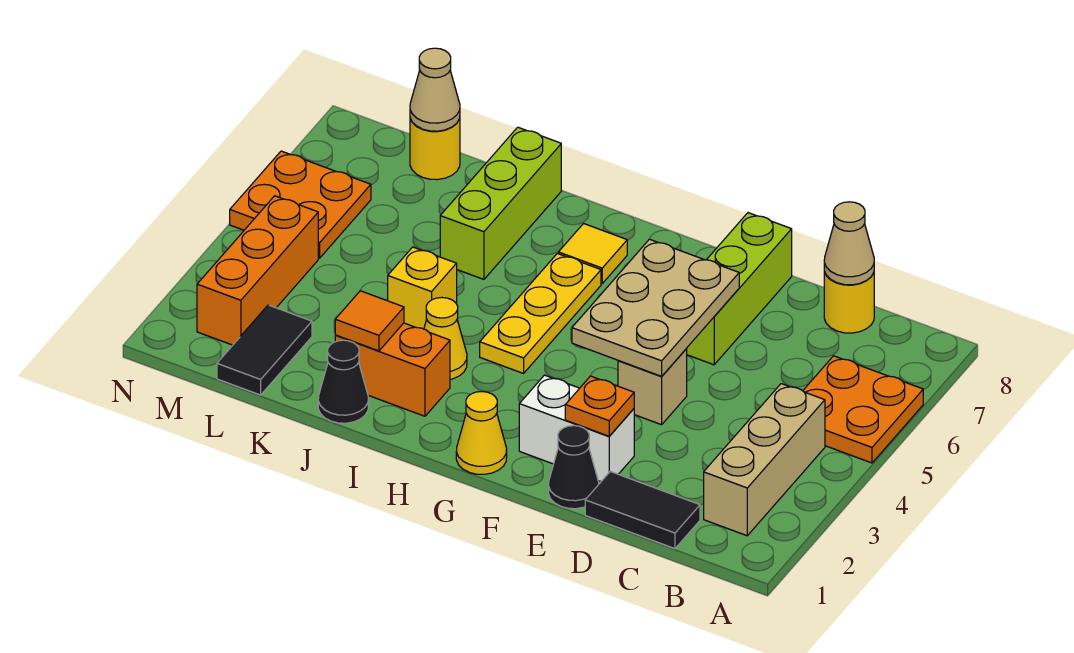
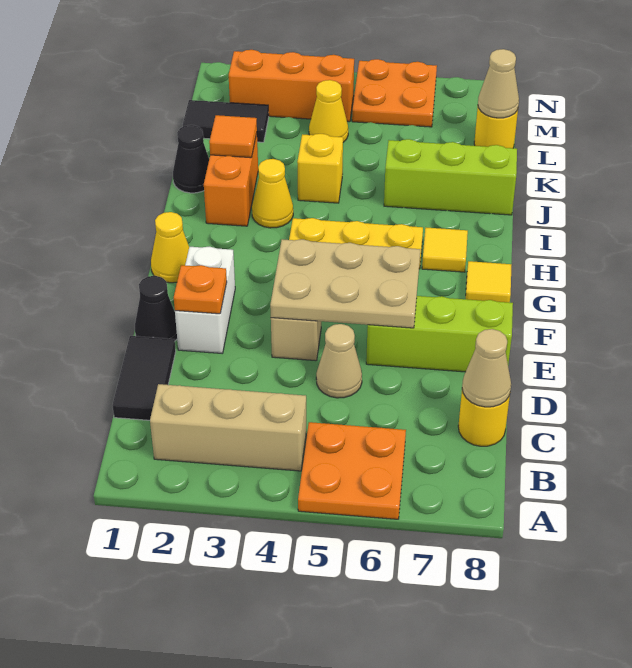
none -> tan cone D5 level 1
none -> yellow tile G8 level 1
none -> yellow cone L4 level 1

